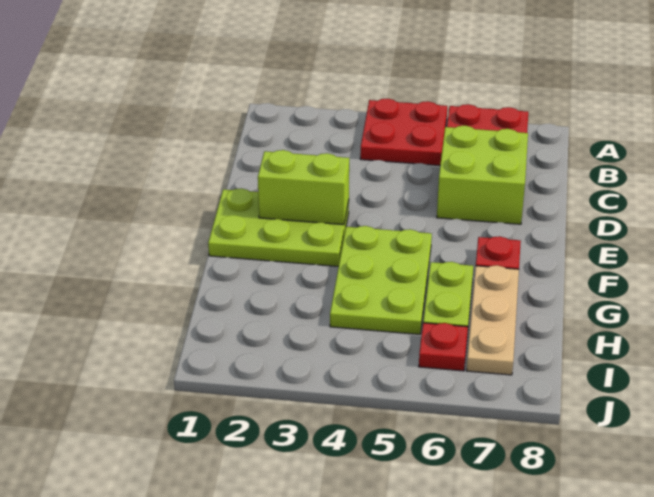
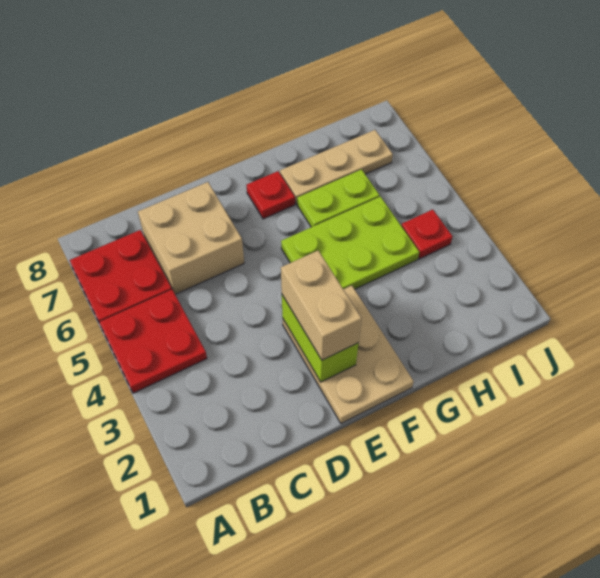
lime brick C6:D7 level 1 -> tan brick C6:D7 level 1
lime plate E1:F3 level 1 -> tan plate E1:F3 level 1
none -> tan brick E2:E3 level 3
red plate I6 level 1 -> red plate I4 level 1

